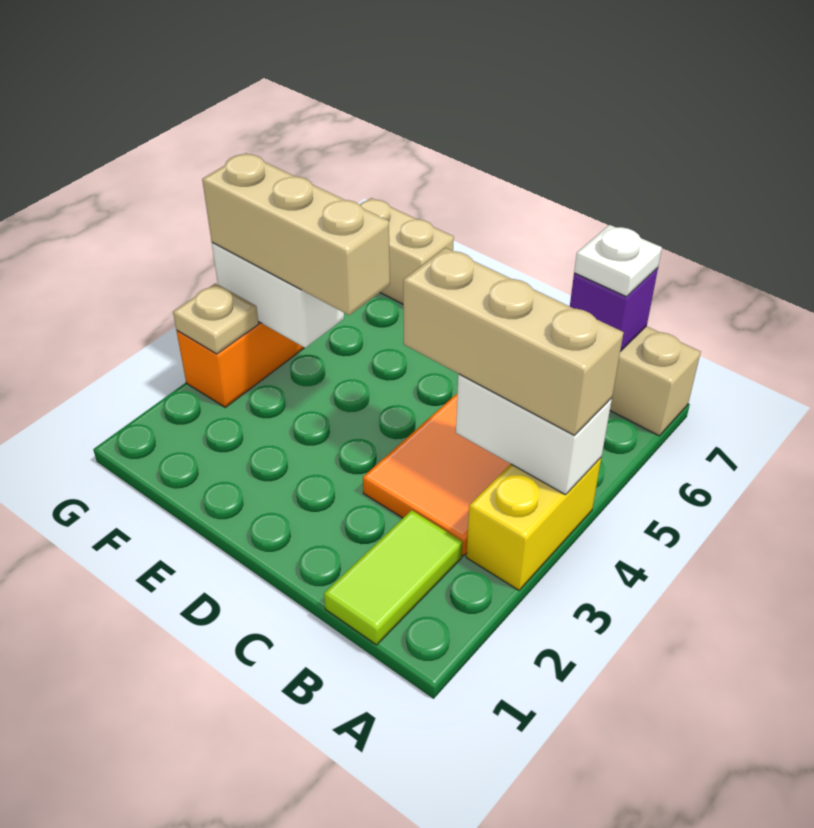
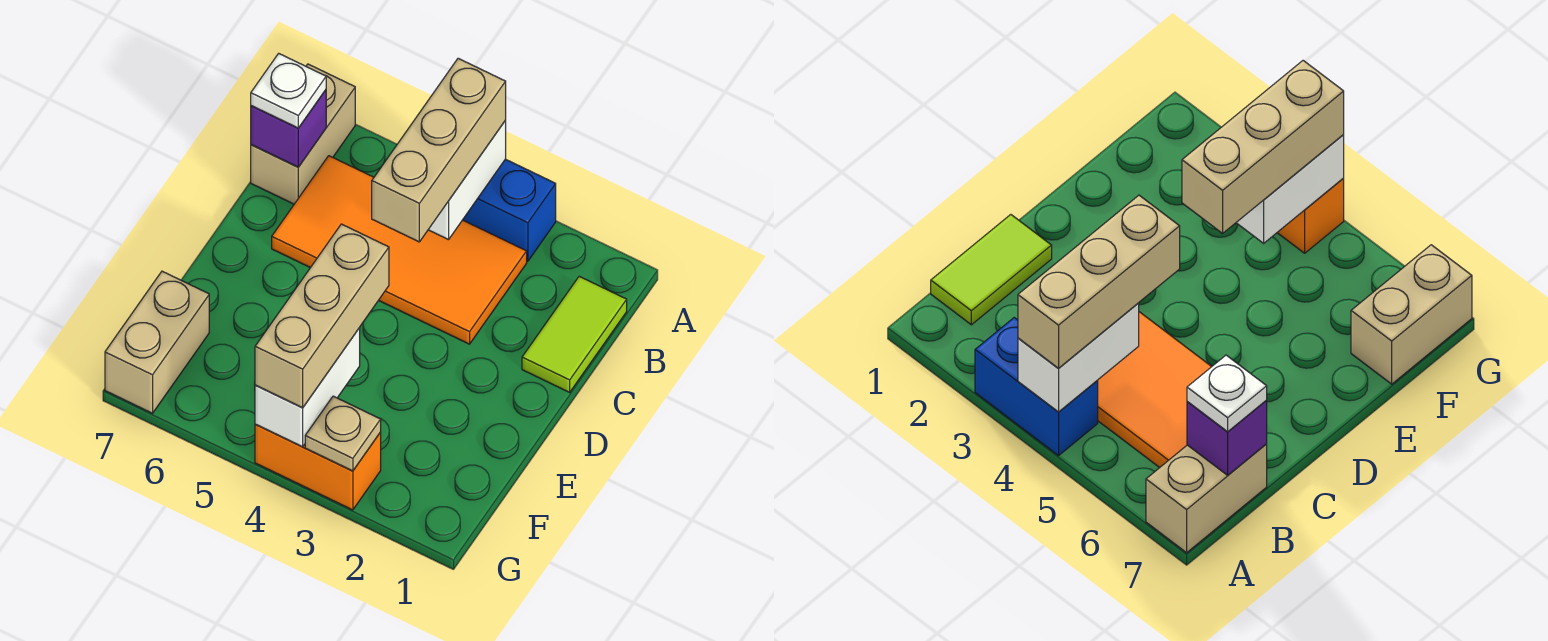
yellow brick A3:A4 level 1 -> blue brick A3:A4 level 1
lime tile B1:B2 level 1 -> lime tile B1:C1 level 1

